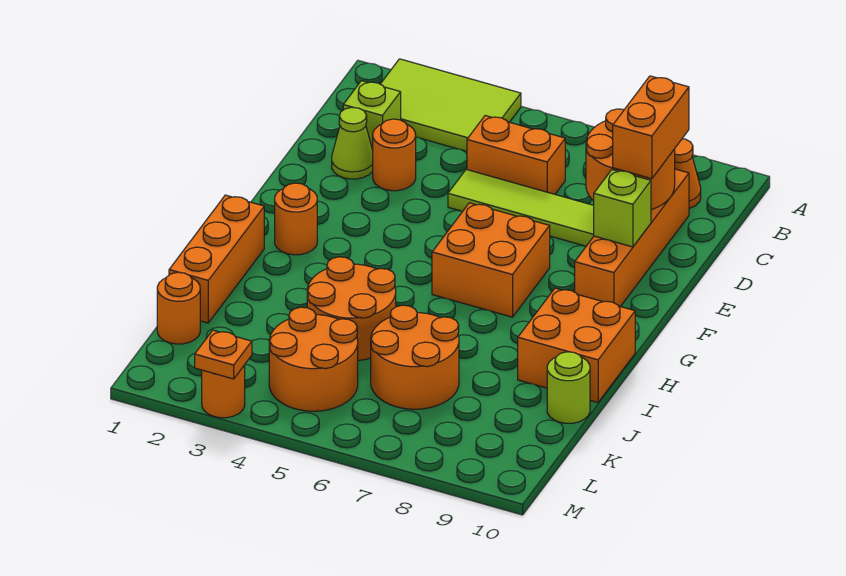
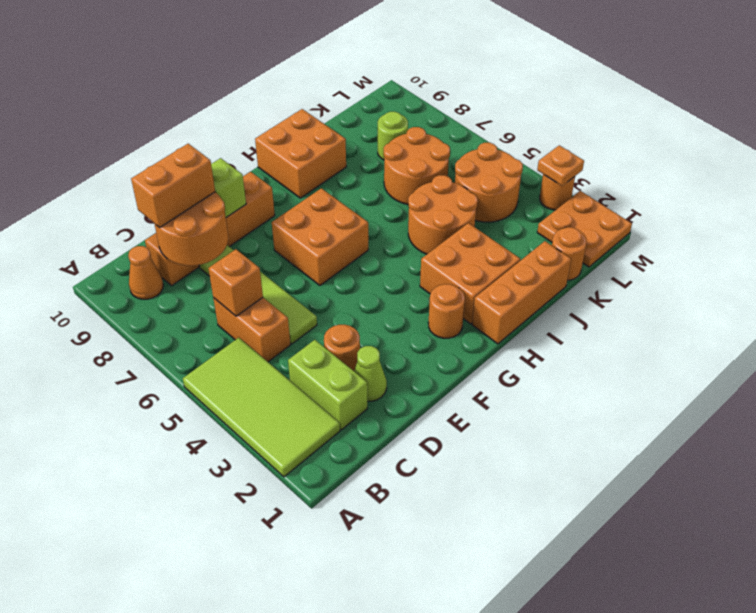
lime tile A2:B4 level 1 -> lime tile A2:B5 level 1
lime brick C2 level 1 -> lime brick C2:C3 level 1
none -> orange brick C6 level 2
none -> orange brick H2:I3 level 1
lime round brick J10 level 1 -> lime round brick K8 level 1
none -> orange plate L1:M2 level 1

